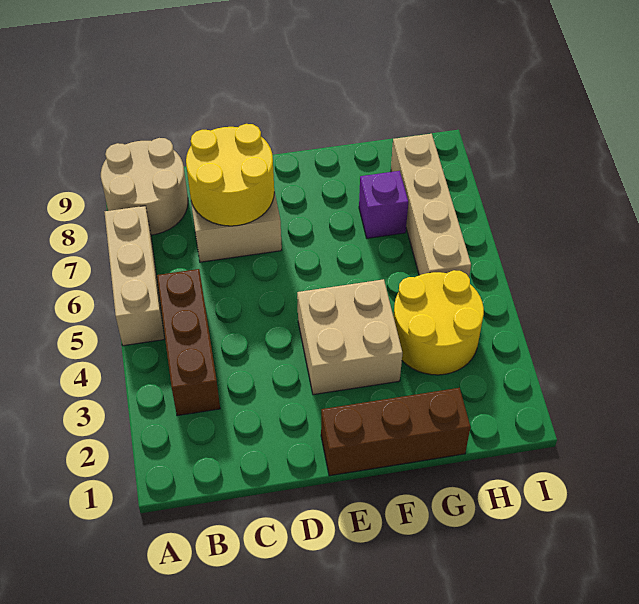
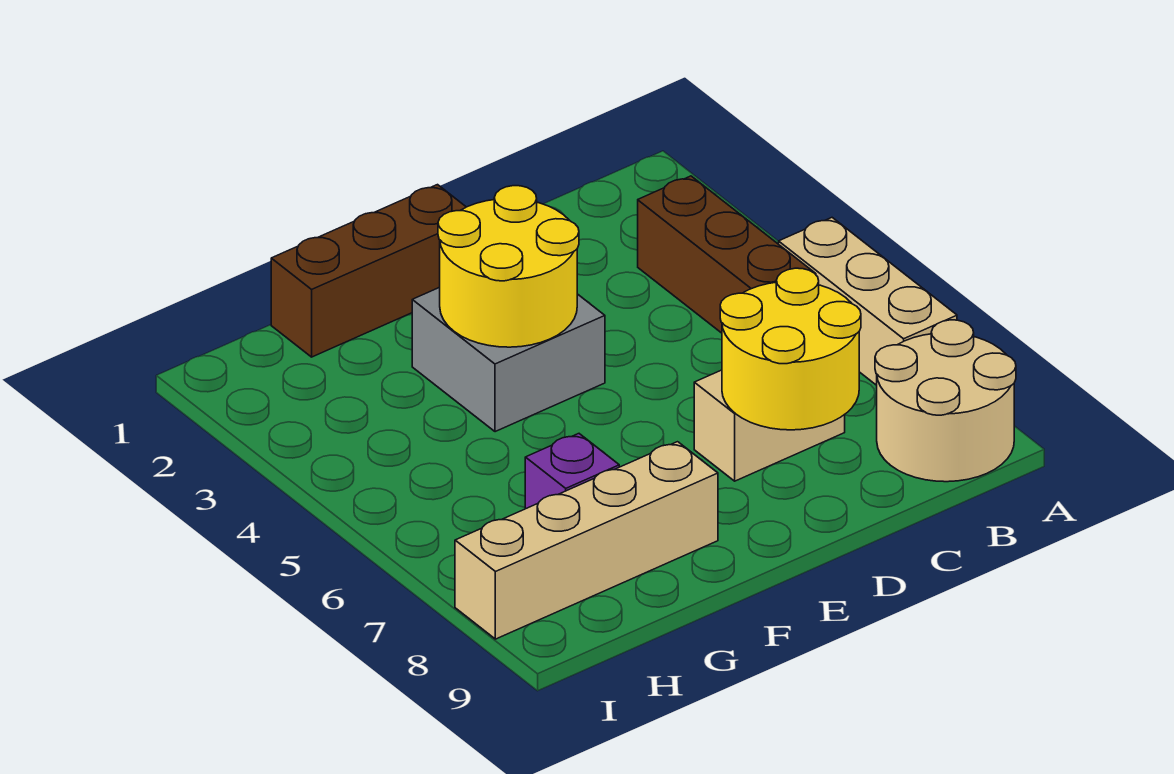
tan brick E3:F4 level 1 -> grey brick E3:F4 level 1
yellow round brick G3:H4 level 1 -> yellow round brick E3:F4 level 2
tan brick H5:H8 level 1 -> tan brick F8:I8 level 1

